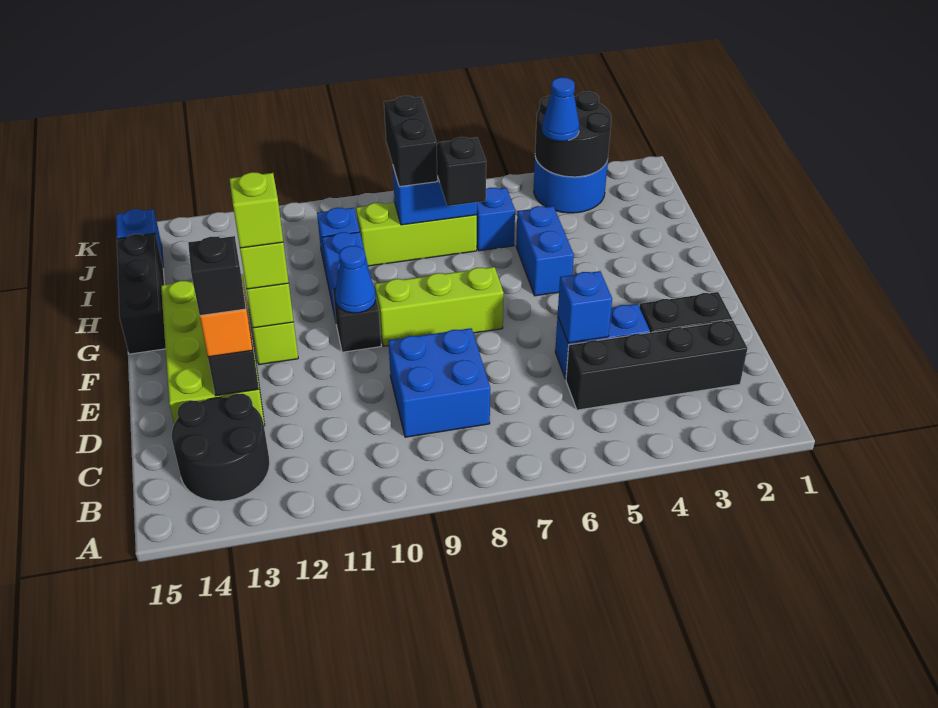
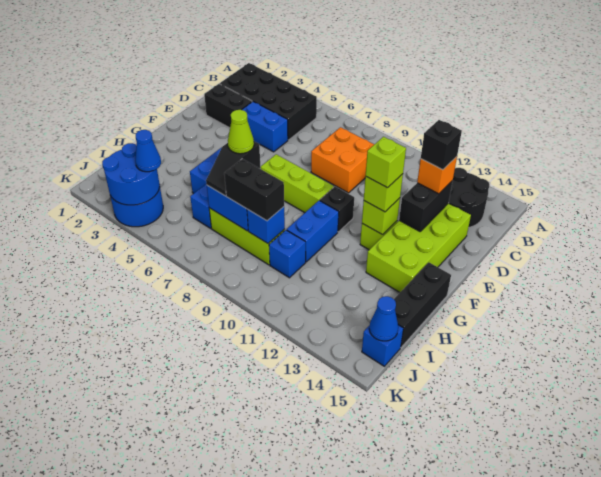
black brick C2:C5 level 1 -> black brick B2:C5 level 1
blue brick C8:D9 level 1 -> orange brick C8:D9 level 1
blue brick D5 level 2 -> blue brick I9 level 2
blue cone F10 level 2 -> blue cone J15 level 2
none -> lime cone H7 level 4
black brick I8:J8 level 3 -> black brick I8:I9 level 3
black round brick J3:K4 level 2 -> blue round brick J3:K4 level 2

